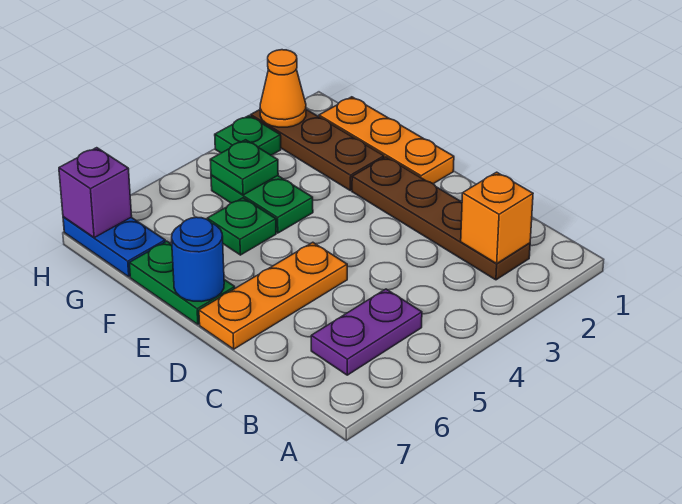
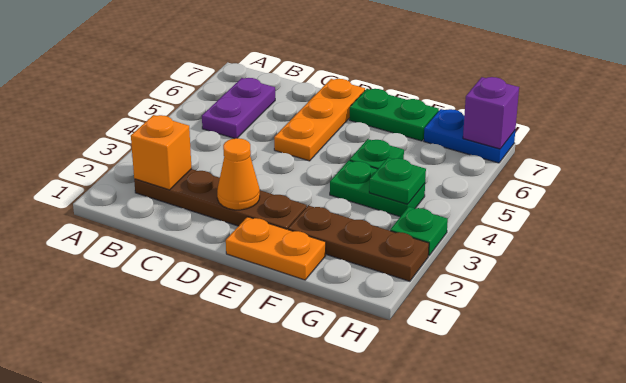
orange plate E1:G1 level 1 -> orange plate E1:F1 level 1
blue round brick E7 level 2 -> none
orange cone H2 level 2 -> orange cone D2 level 2

